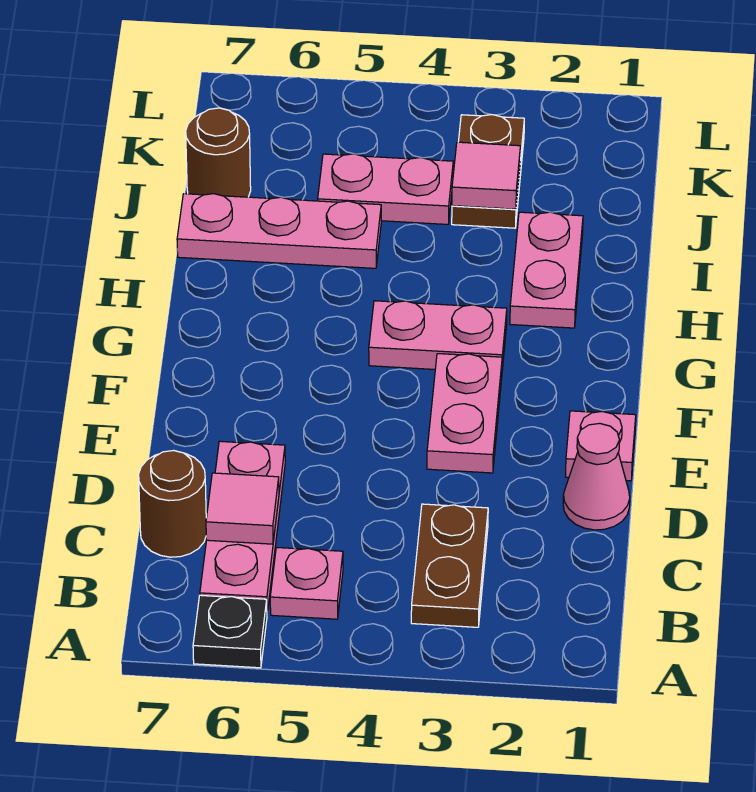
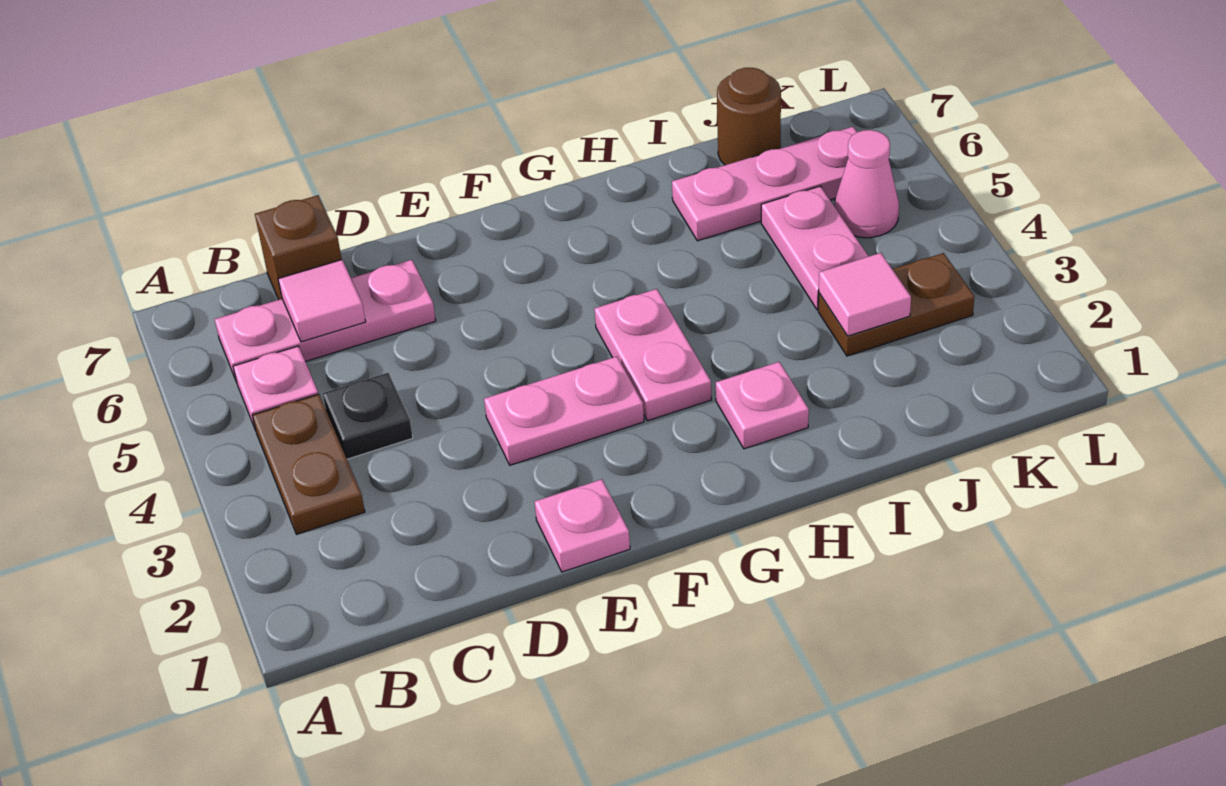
black plate A6 level 1 -> black plate C4 level 1
brown plate B3:C3 level 1 -> brown plate B3:B4 level 1
brown round brick C7 level 1 -> brown brick C7 level 1
pink cone D1 level 1 -> pink cone K5 level 1
pink plate H2:I2 level 1 -> pink plate H2 level 1
pink plate I5:I7 level 1 -> pink plate I6:K6 level 1

